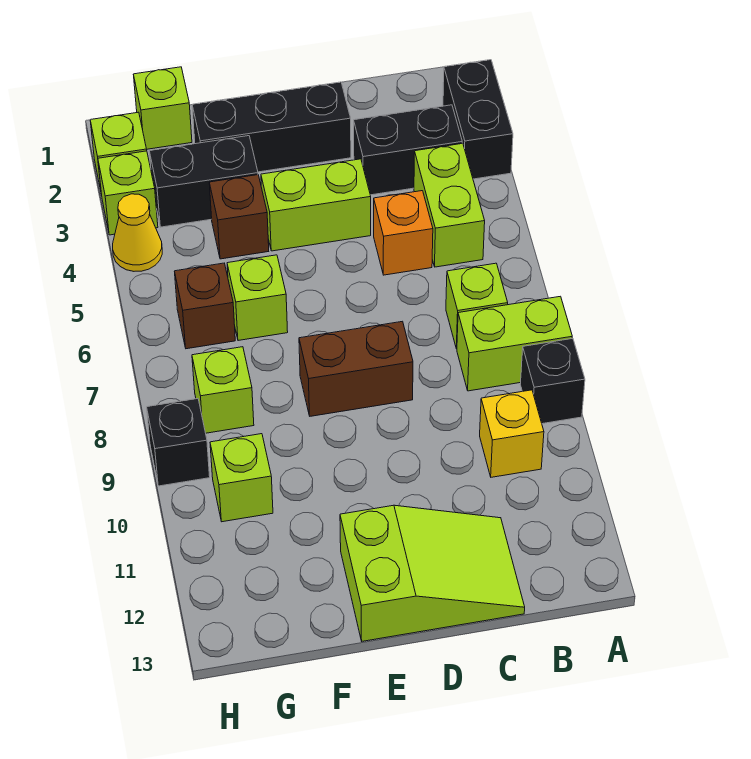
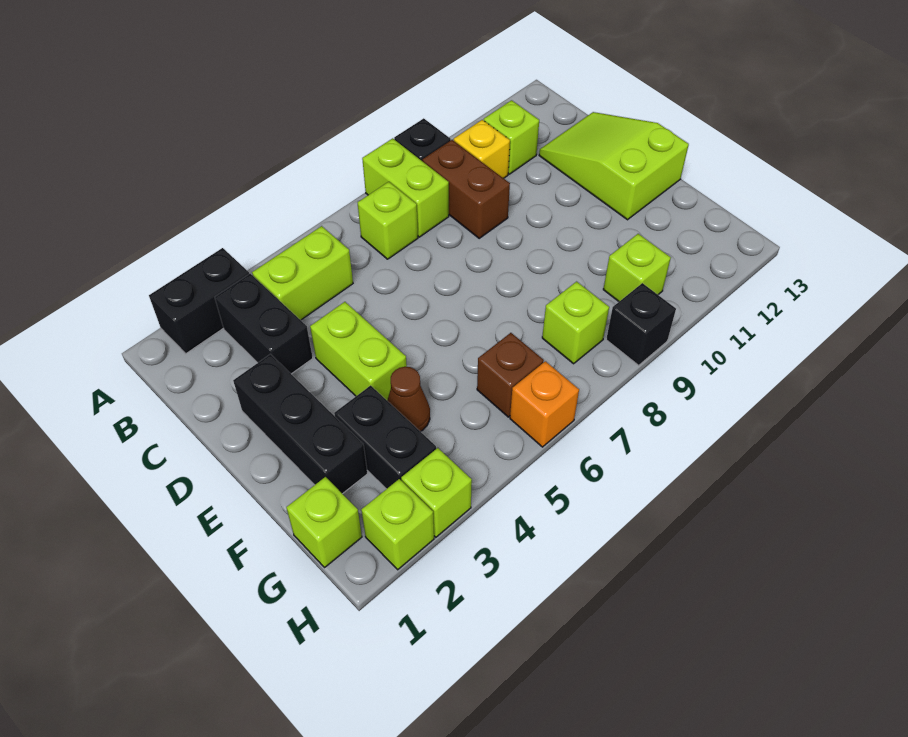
orange brick C5 level 1 -> orange brick H6 level 1
brown brick D8:E8 level 1 -> brown brick B9:C9 level 1
brown brick F4 level 1 -> brown cone F4 level 1
lime brick F6 level 1 -> lime brick B11 level 1
yellow cone H4 level 1 -> none

